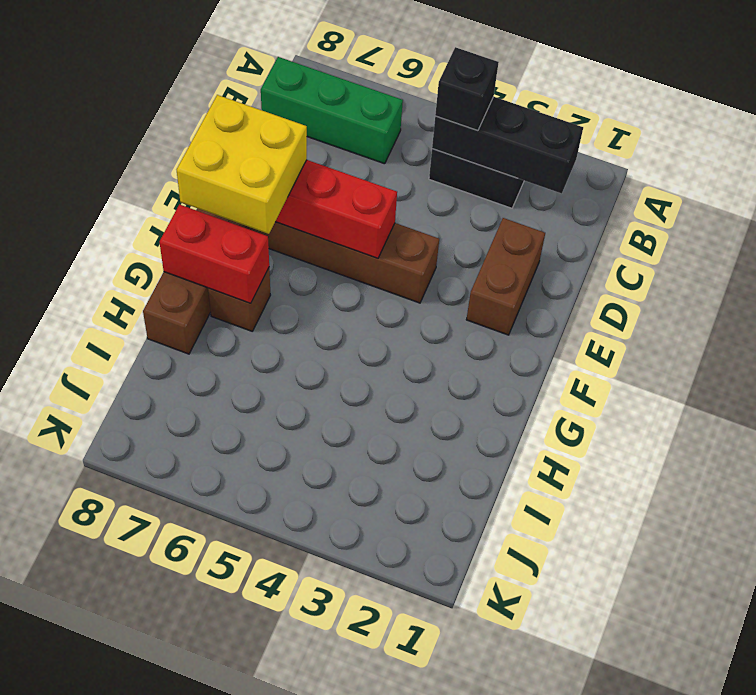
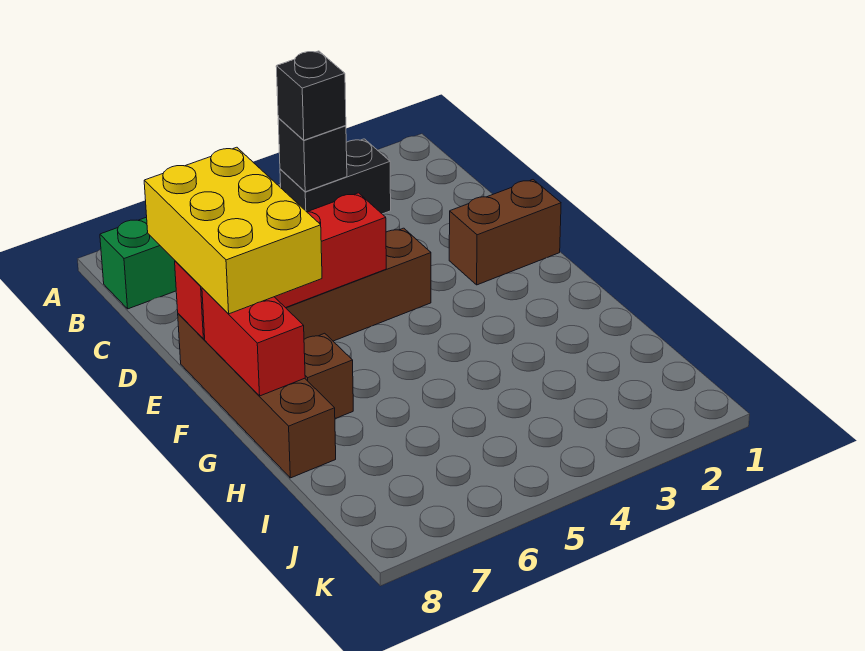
black brick B2:B4 level 2 -> black brick B4 level 2
brown brick D2:E2 level 1 -> brown brick E1:E2 level 1
yellow brick E7:F8 level 3 -> yellow brick D7:F8 level 3
red brick G7:G8 level 2 -> red brick F8:G8 level 2

